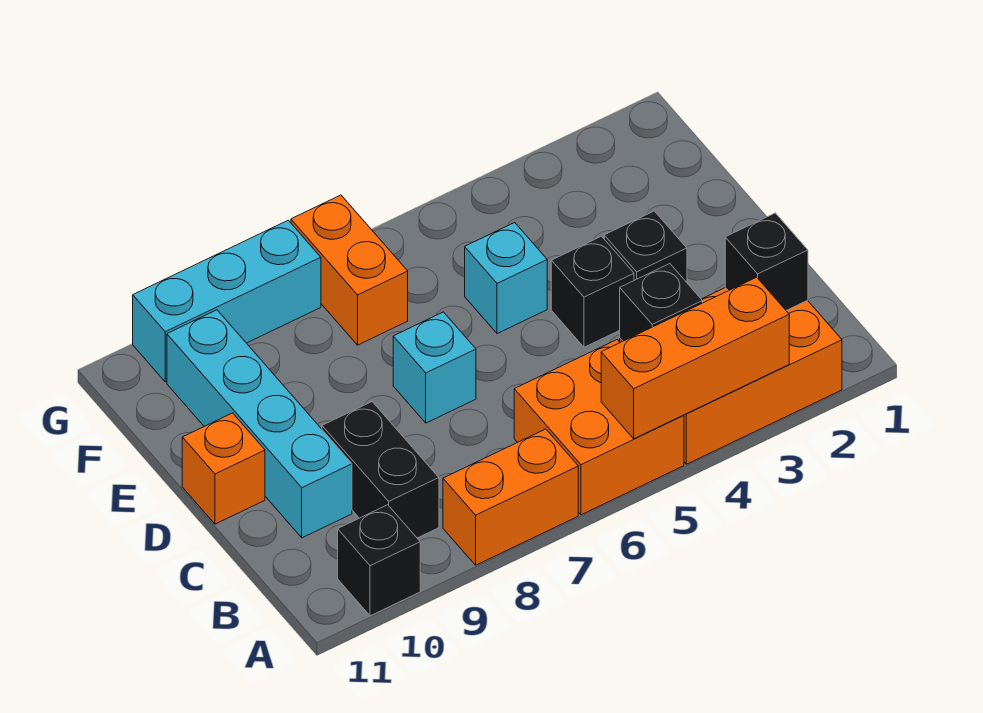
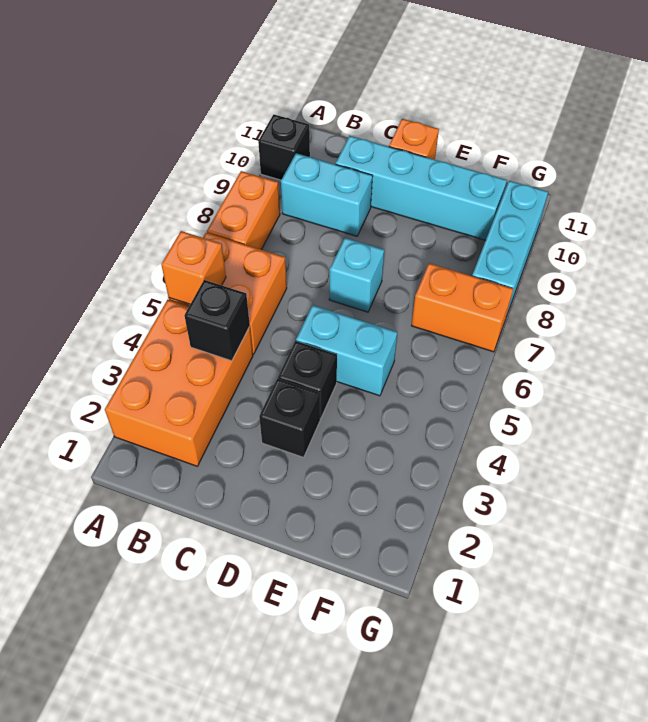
orange brick A3:A5 level 2 -> orange brick A5 level 2
black brick B2 level 2 -> none
black brick B9:C9 level 1 -> cyan brick B9:C9 level 1
cyan brick E5 level 1 -> cyan brick D5:E5 level 1

